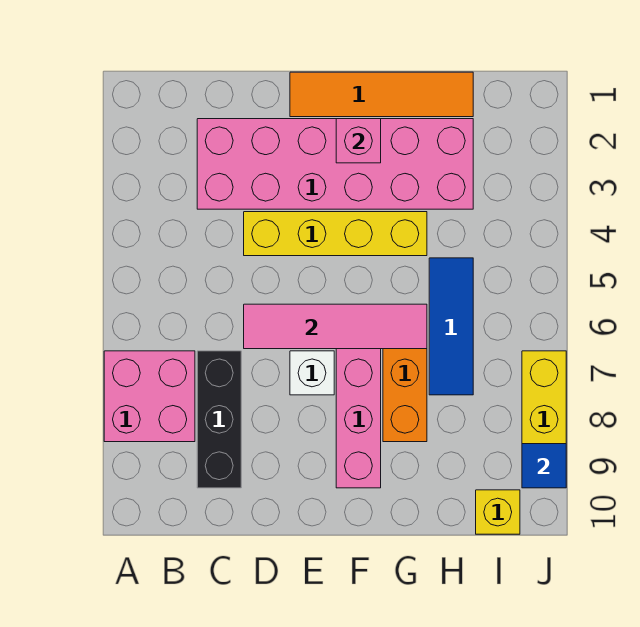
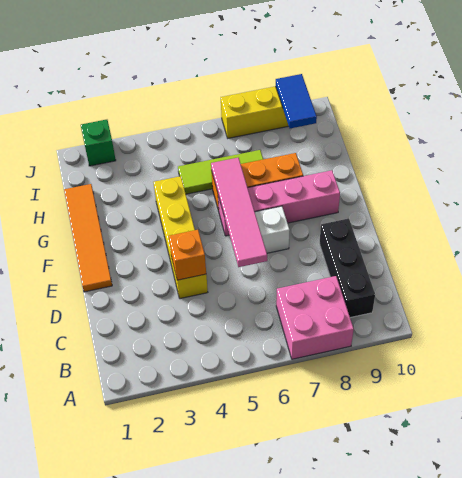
pink brick C2:H3 level 1 -> none
black brick C7:C9 level 1 -> black brick B9:D9 level 1
none -> orange brick D4 level 2
pink brick F2 level 2 -> none
blue tile H5:H7 level 1 -> lime tile H5:H7 level 1
yellow brick I10 level 1 -> none
none -> green brick J2 level 1
blue tile J9 level 2 -> blue tile I9:J9 level 2

